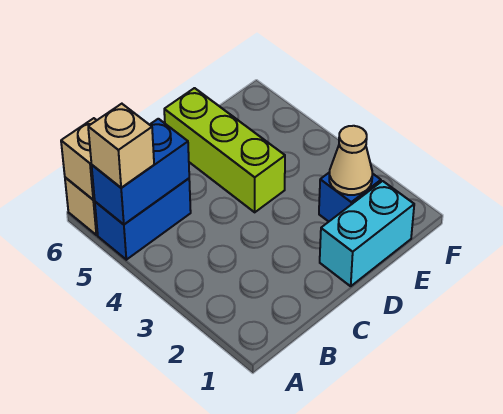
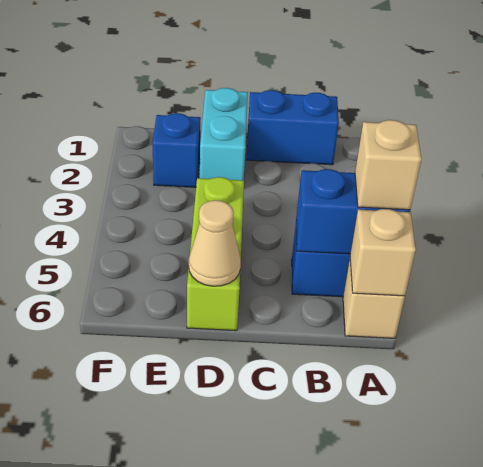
none -> blue brick B1:C1 level 1
cyan brick D1:E1 level 1 -> cyan brick D1:D2 level 1
tan cone E2 level 2 -> tan cone D6 level 2

